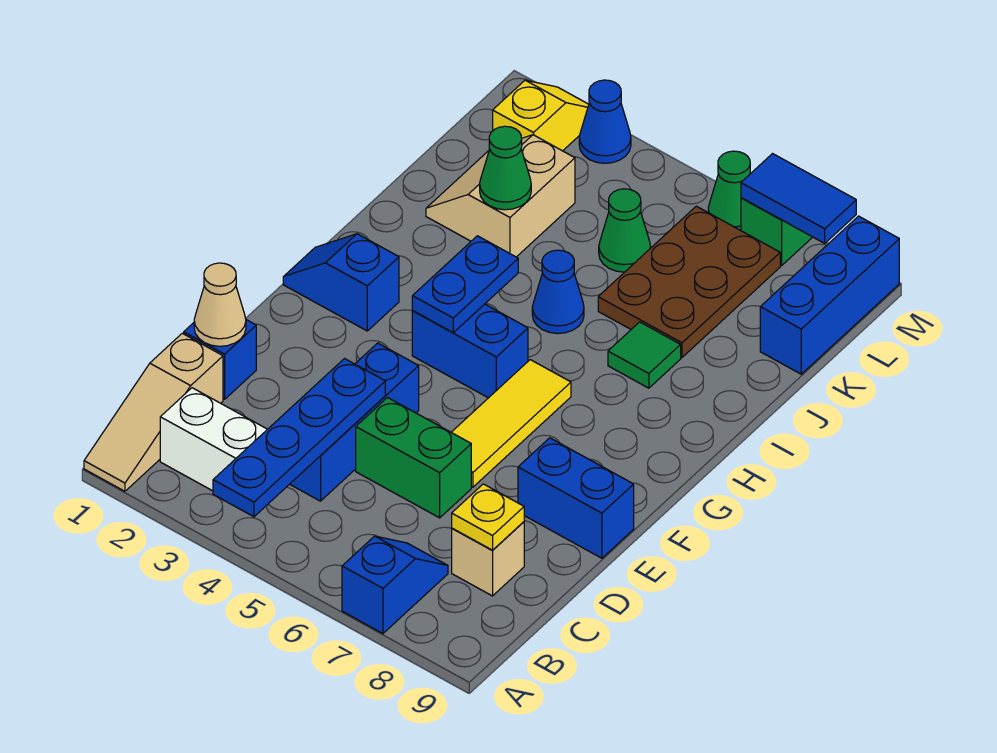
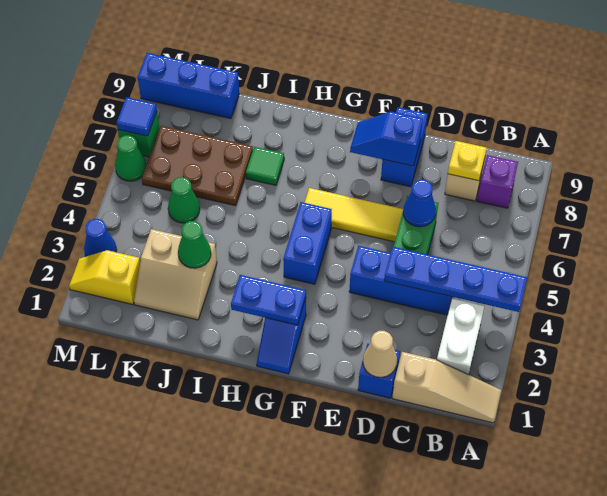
blue slope A7:B7 level 1 top A -> blue slope E8:F8 level 2 top E
none -> purple brick B8 level 1
blue plate G4:H4 level 2 -> blue plate G2:H2 level 2
blue cone I5 level 1 -> blue cone D6 level 2
blue tile M7:M8 level 2 -> blue tile M7 level 2

